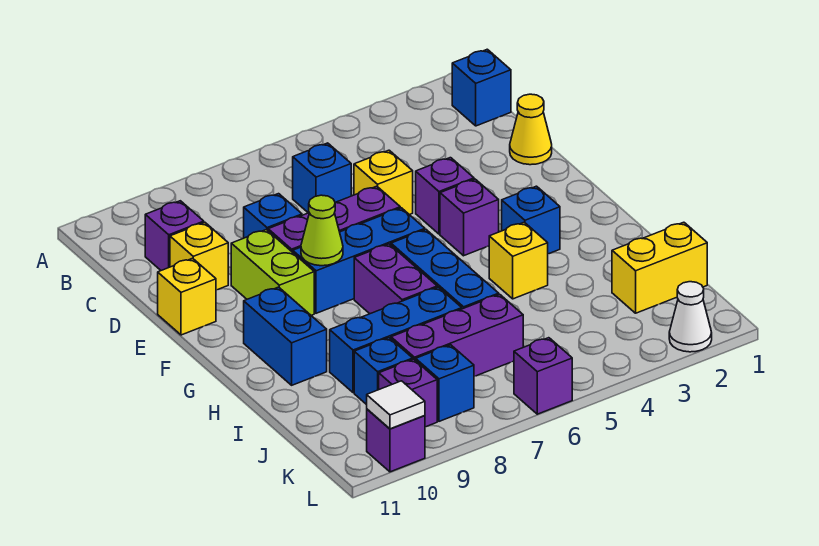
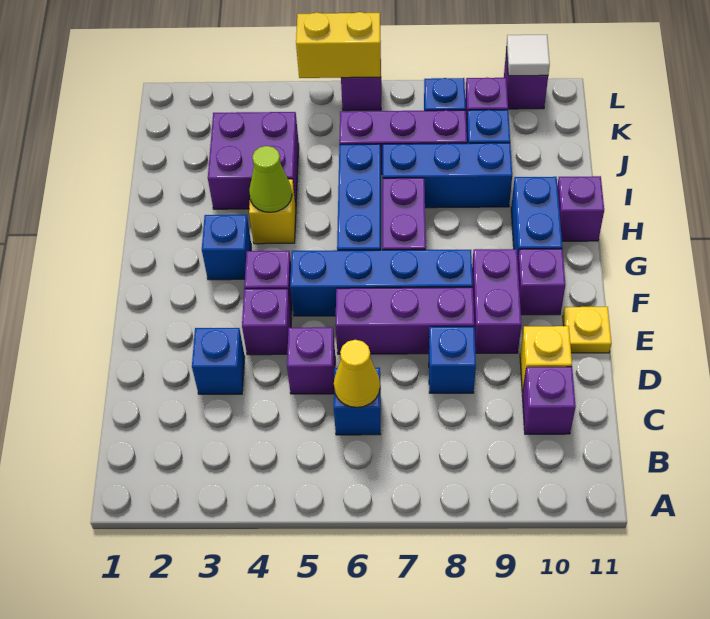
blue brick B1 level 1 -> blue brick D3 level 1
yellow cone D1 level 1 -> yellow cone C6 level 2
yellow brick D5 level 1 -> purple brick D5 level 1
lime brick E9:F9 level 1 -> purple brick E9:F9 level 1
yellow brick E11 level 1 -> yellow plate E11 level 1
blue brick F6:F8 level 1 -> blue brick F5:F8 level 1
lime cone F8 level 2 -> lime cone H4 level 2
none -> purple brick F10 level 1
none -> purple brick H11 level 1
none -> purple brick I3:J4 level 1
yellow brick J1:J2 level 1 -> yellow brick L5:L6 level 2
white cone L2 level 1 -> none

